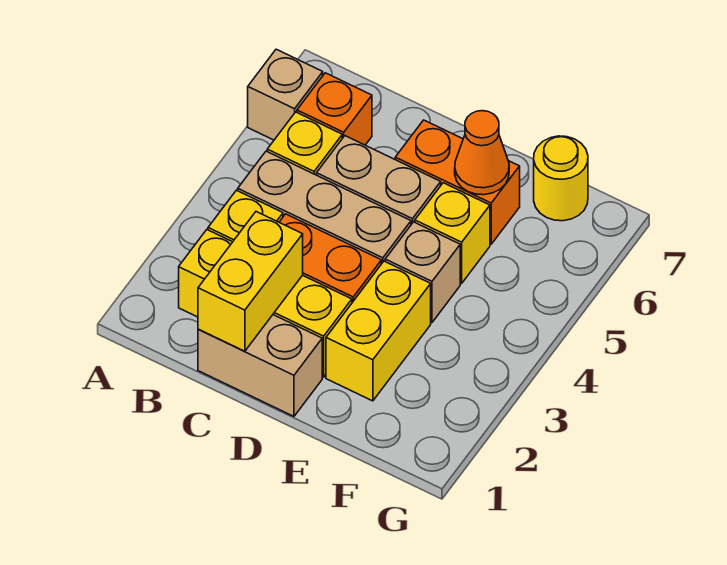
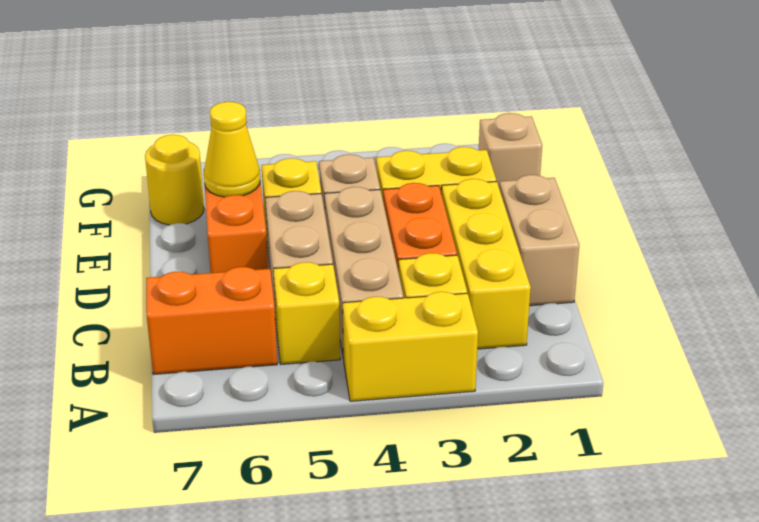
tan brick A6 level 1 -> tan brick F1 level 1
orange brick B6 level 1 -> orange brick B6:B7 level 1
yellow brick C1:C2 level 2 -> yellow brick A3:A4 level 1
orange cone E6 level 2 -> yellow cone E6 level 2

